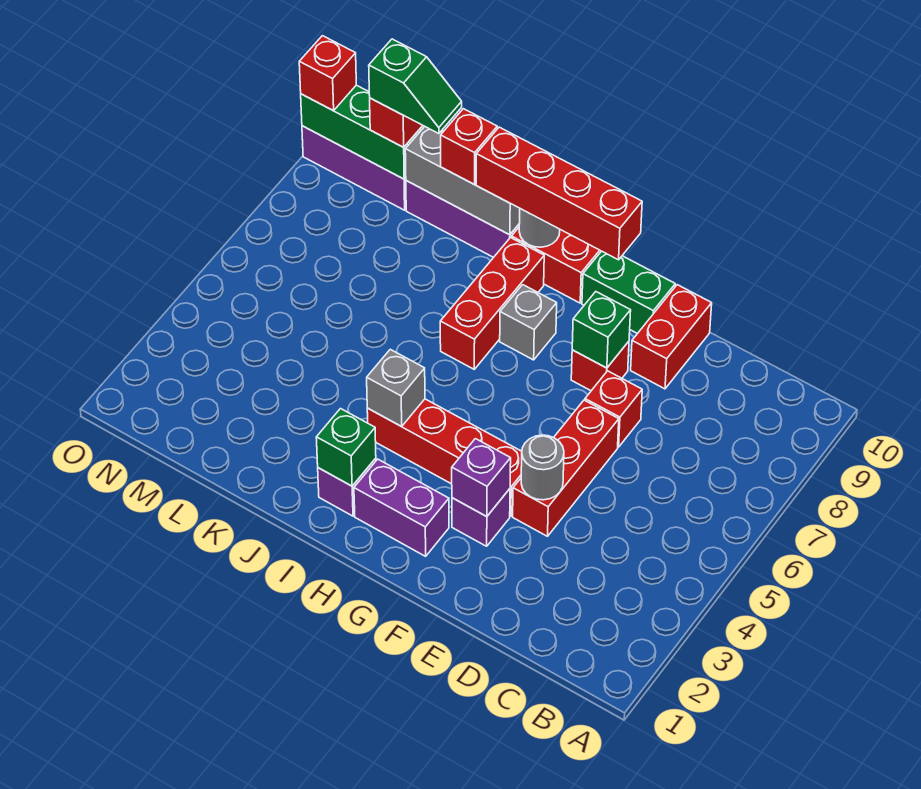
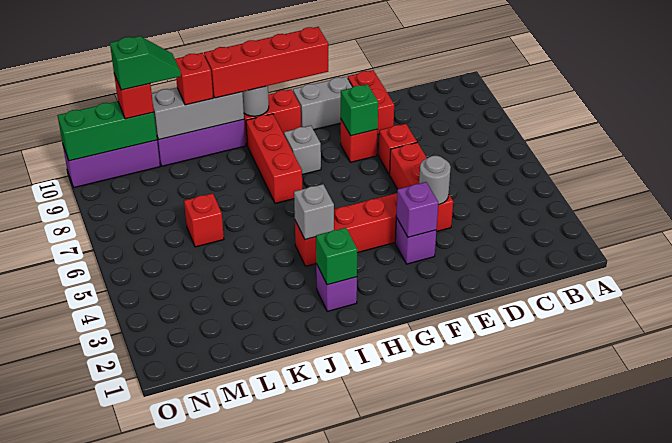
green brick F10:G10 level 1 -> grey brick F10:G10 level 1
purple brick G2:H2 level 1 -> none
red brick O10 level 3 -> red brick L6 level 1

